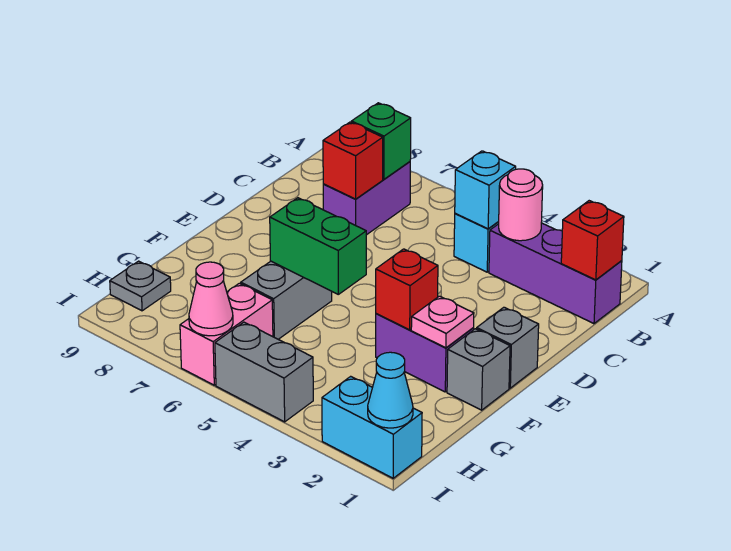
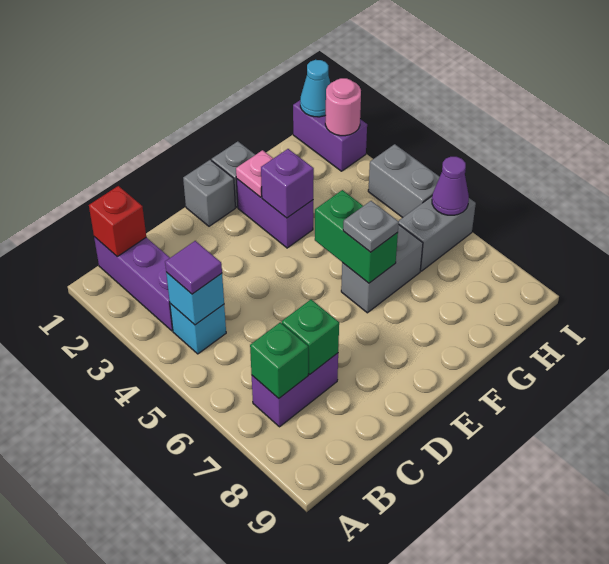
pink round brick B3 level 2 -> pink round brick I2 level 2
none -> purple tile B4 level 3
red brick C7 level 2 -> green brick C7 level 2
red brick F3 level 2 -> purple brick F3 level 2
pink brick H6:I6 level 1 -> grey brick H6:I6 level 1
grey plate H9 level 1 -> grey plate F6 level 3
cyan brick I1:I2 level 1 -> purple brick I1:I2 level 1
pink cone I6 level 2 -> purple cone I6 level 2

